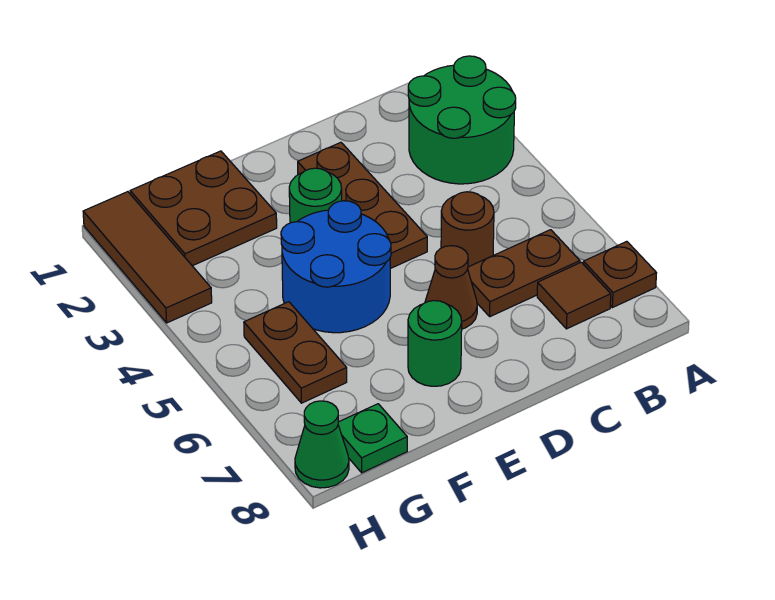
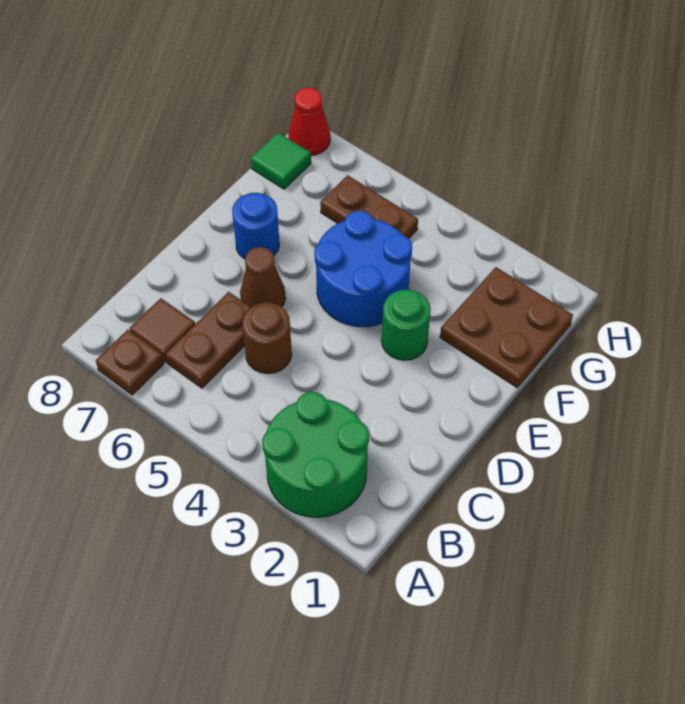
brown plate D2:D4 level 1 -> none
green round brick E7 level 1 -> blue round brick E7 level 1
green plate G8 level 1 -> green tile G8 level 1
brown tile H1:H3 level 1 -> none
green cone H8 level 1 -> red cone H8 level 1

